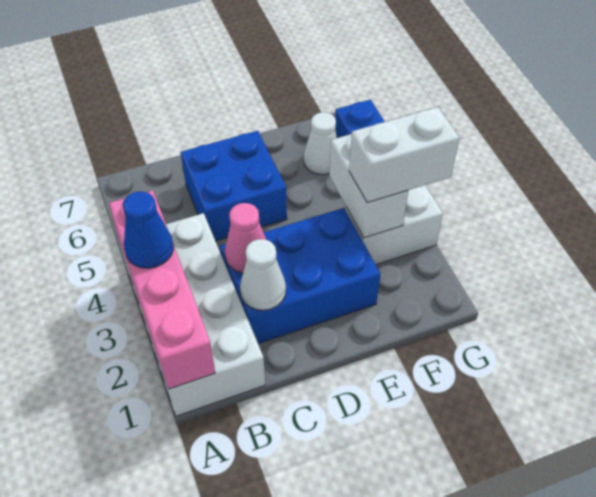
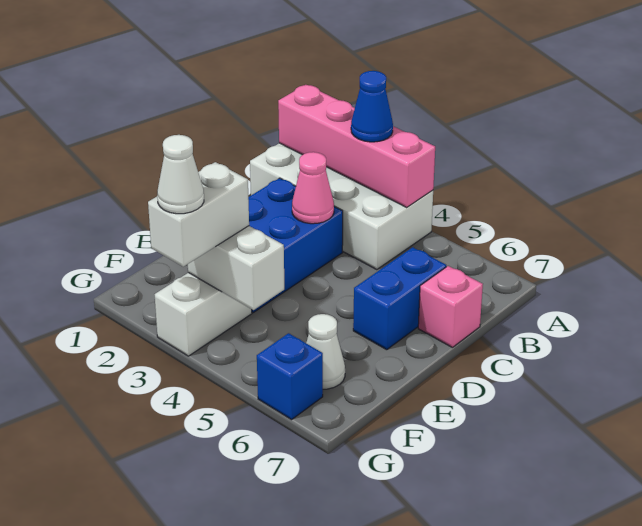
white cone C2 level 2 -> white cone G3 level 4
blue brick C5:D6 level 1 -> blue brick C6:D6 level 1
none -> pink brick C7 level 1

